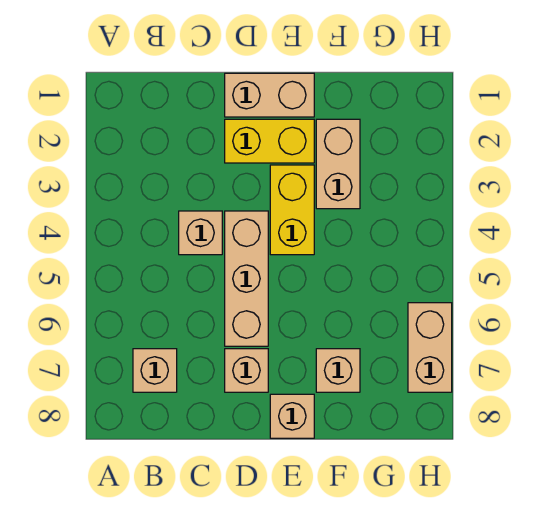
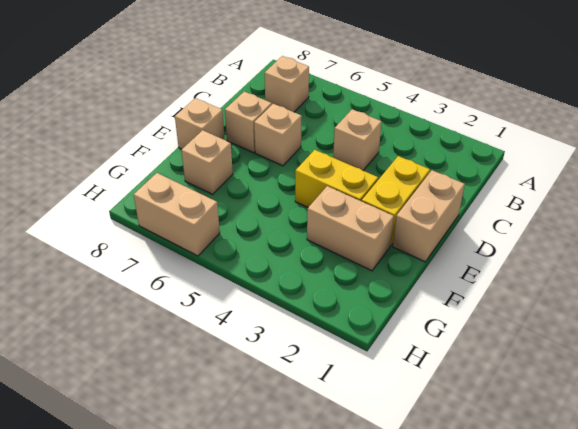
tan brick D4:D6 level 1 -> tan brick D6 level 1

